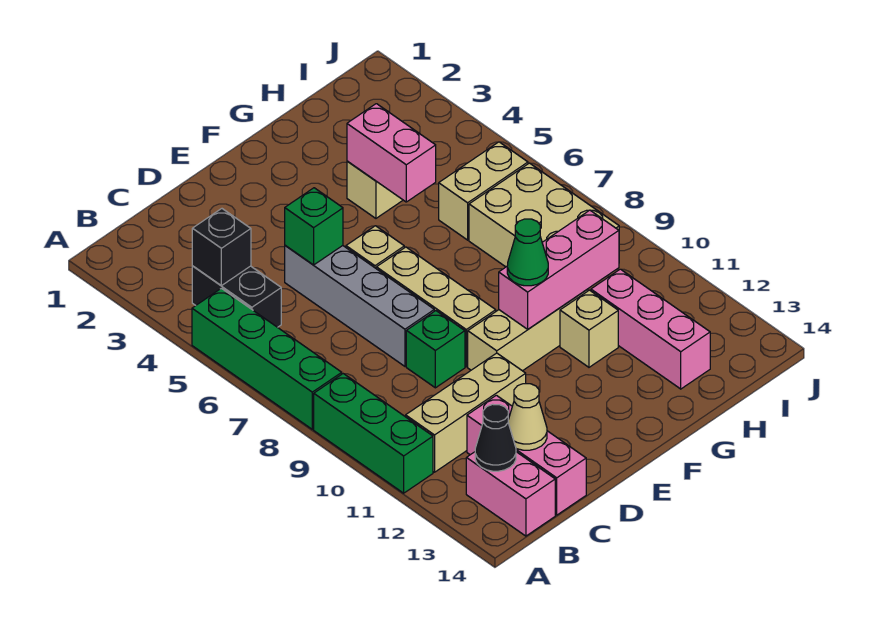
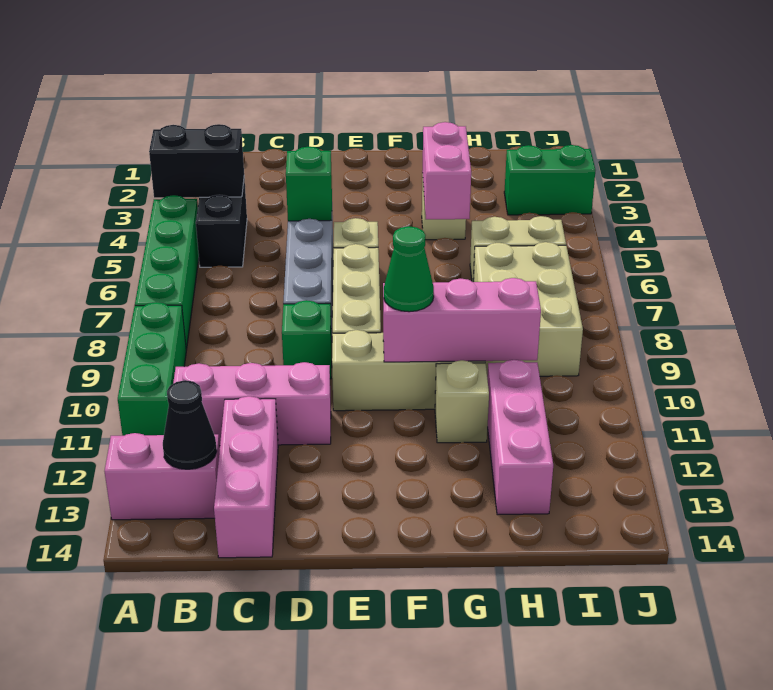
black brick B4 level 2 -> black brick A4:B4 level 2
tan brick B11:D11 level 1 -> pink brick B11:D11 level 1
pink brick B13:B14 level 1 -> pink brick A13:B13 level 1
tan cone C13 level 2 -> none
none -> green brick I3:J3 level 1

